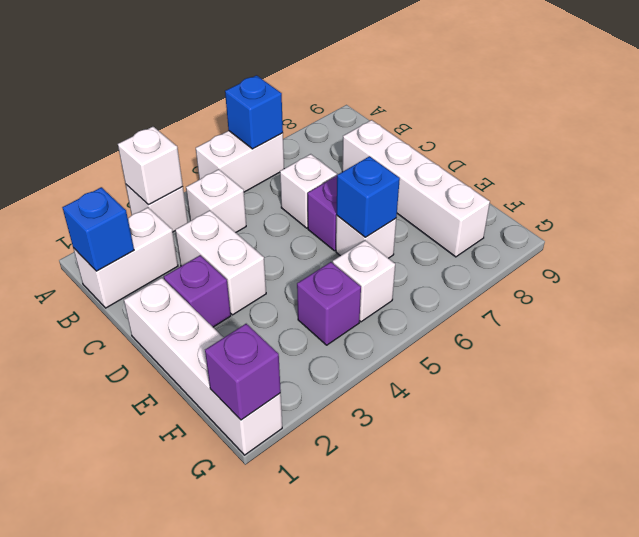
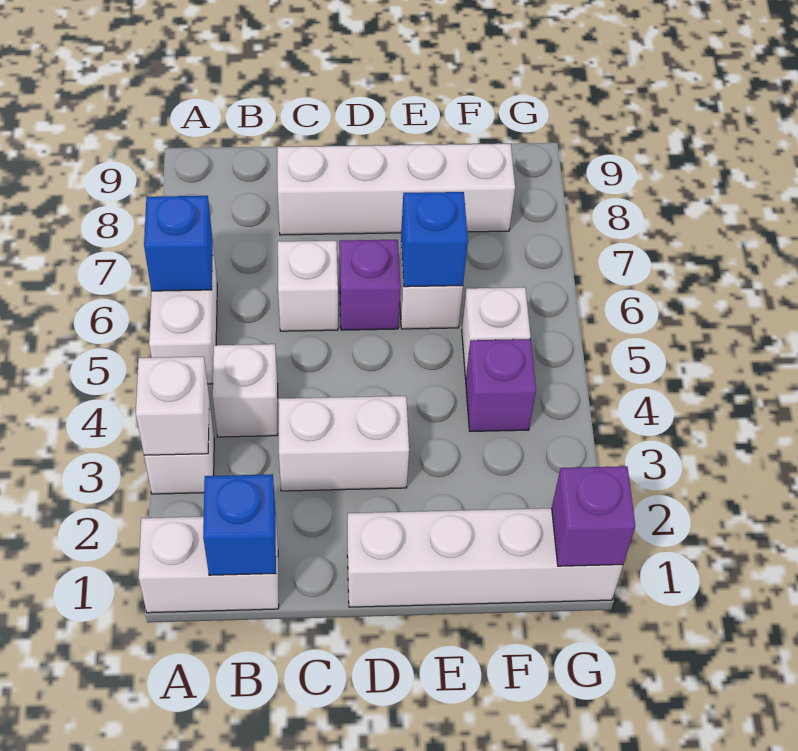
white brick B1:B2 level 1 -> white brick A1:B1 level 1
purple brick D2 level 1 -> none

